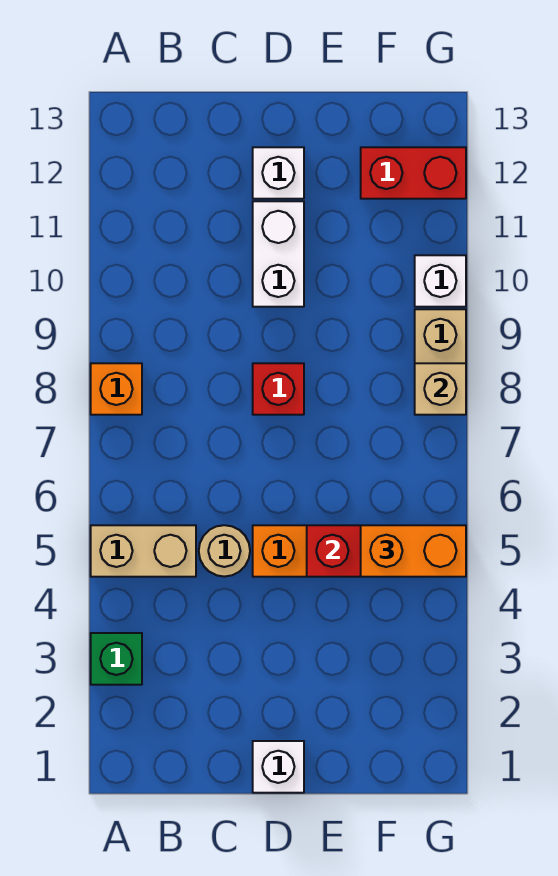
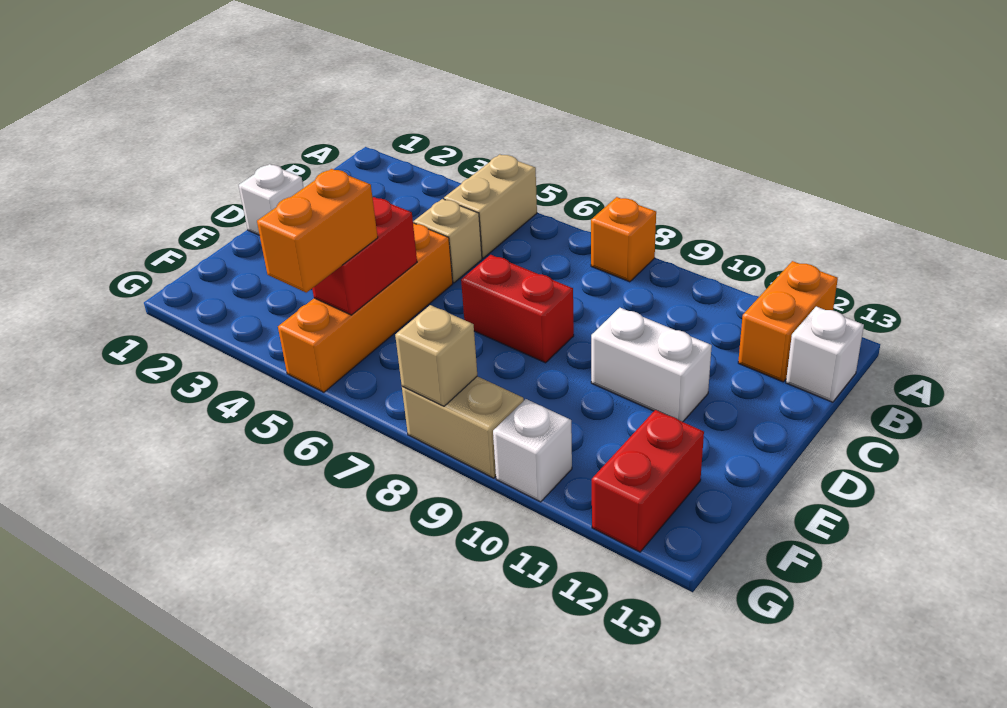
green brick A3 level 1 -> none
none -> orange brick A12:B12 level 1
tan round brick C5 level 1 -> tan brick C5 level 1
red brick D8 level 1 -> red brick D7:D8 level 1
white brick D12 level 1 -> white brick B13 level 1

